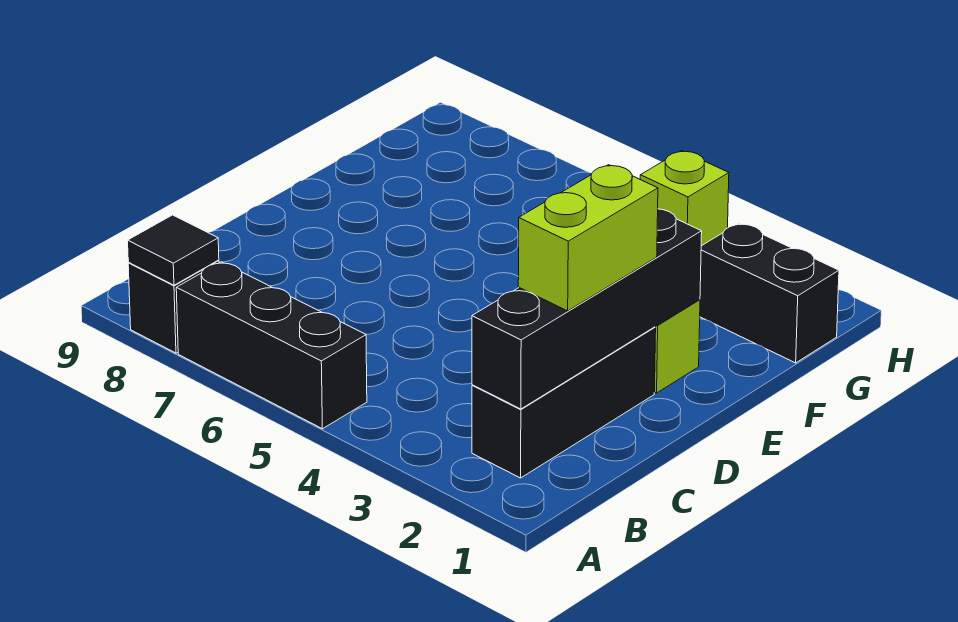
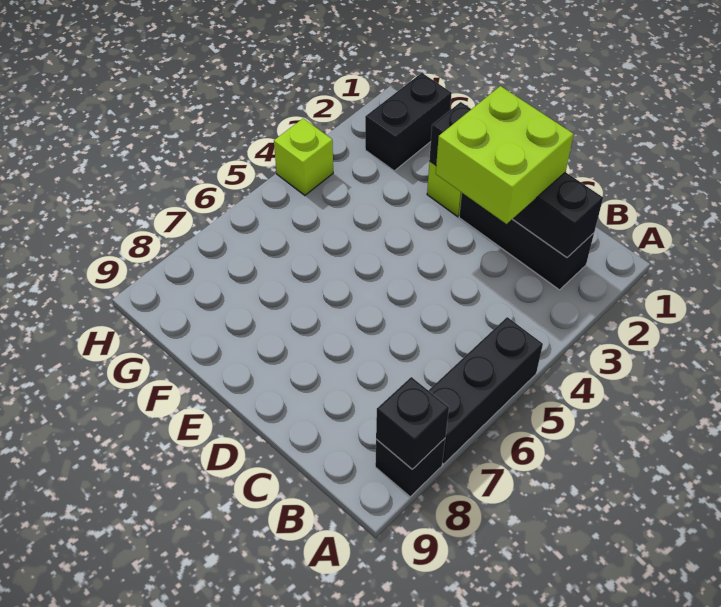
black tile A8 level 2 -> black brick A8 level 2
lime brick C2:D2 level 3 -> lime brick C2:D3 level 3

